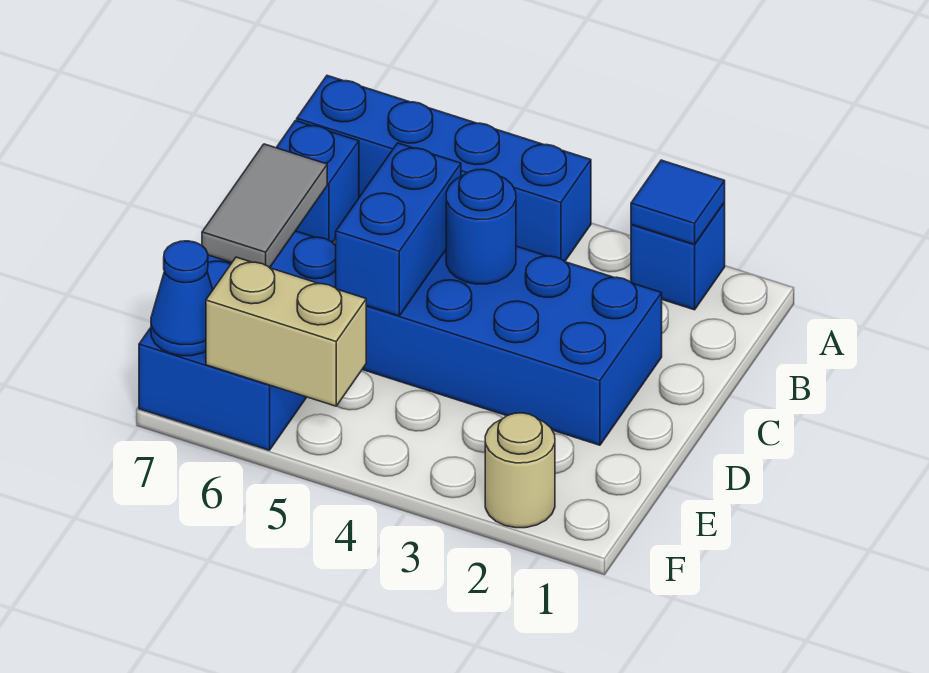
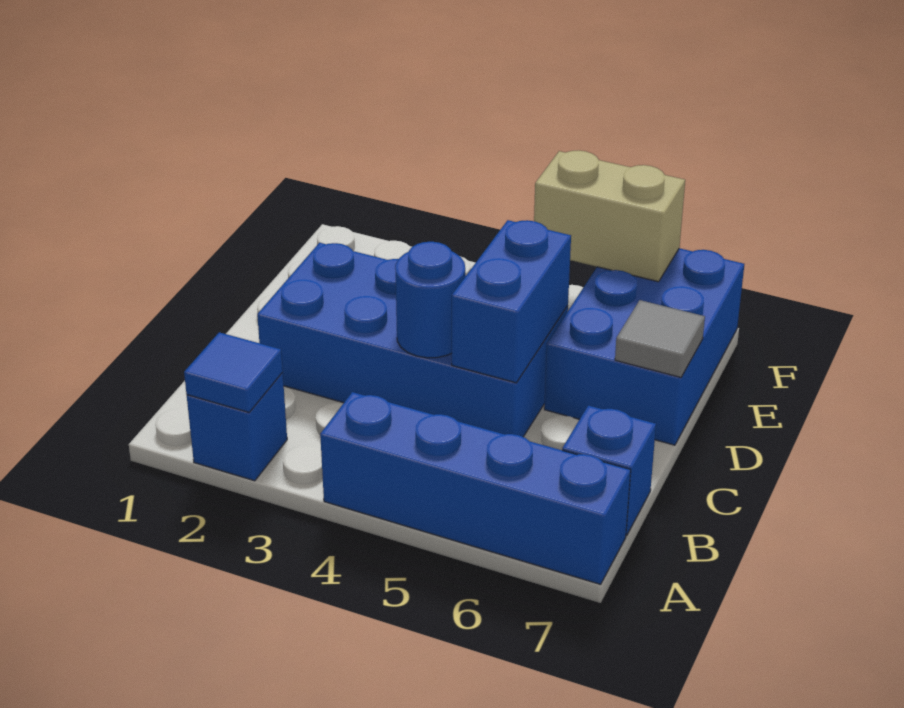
grey tile C7:D7 level 2 -> grey tile D7 level 2
tan round brick F2 level 1 -> none
blue cone F7 level 2 -> none

